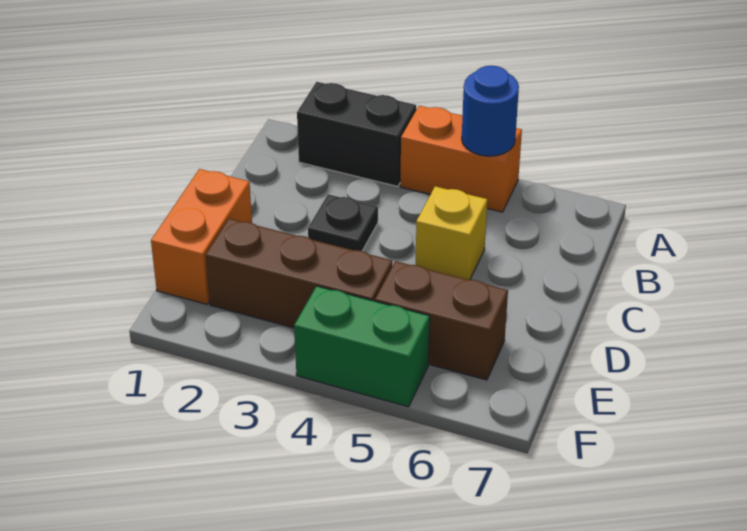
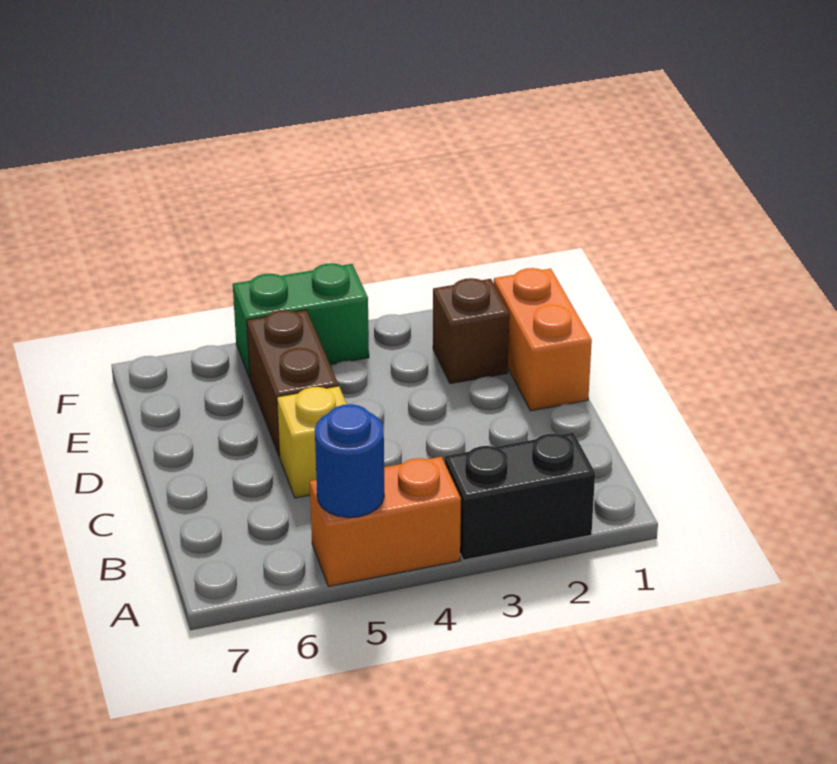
black plate C3 level 1 -> none
brown brick E2:E4 level 1 -> brown brick E2 level 1
brown brick E5:E6 level 1 -> brown brick D5:E5 level 1

